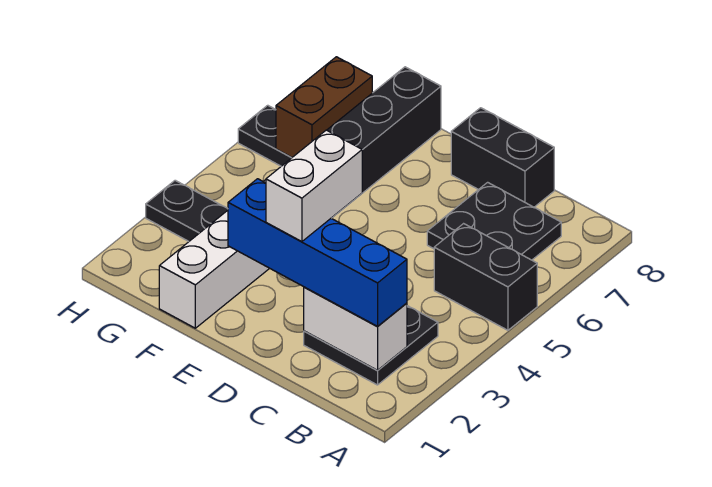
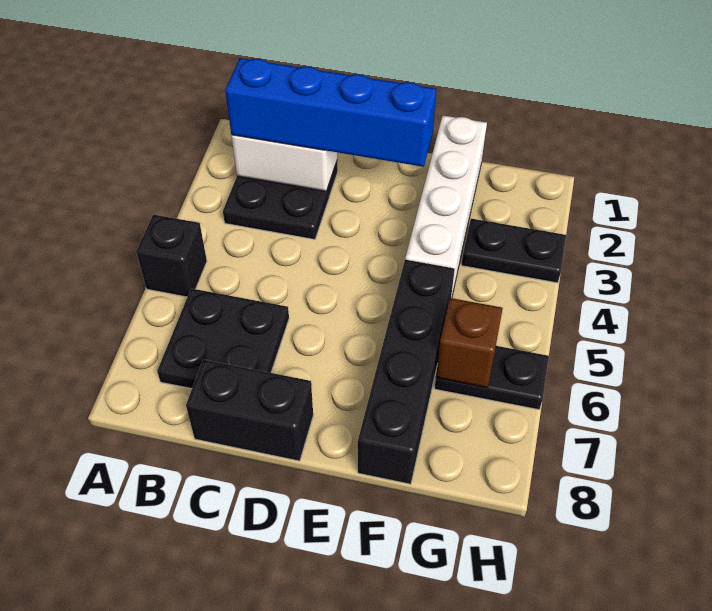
black brick A5:B5 level 1 -> black brick A5 level 1
white brick D2:D3 level 4 -> none
brown brick G6:G7 level 2 -> brown brick G6 level 2

